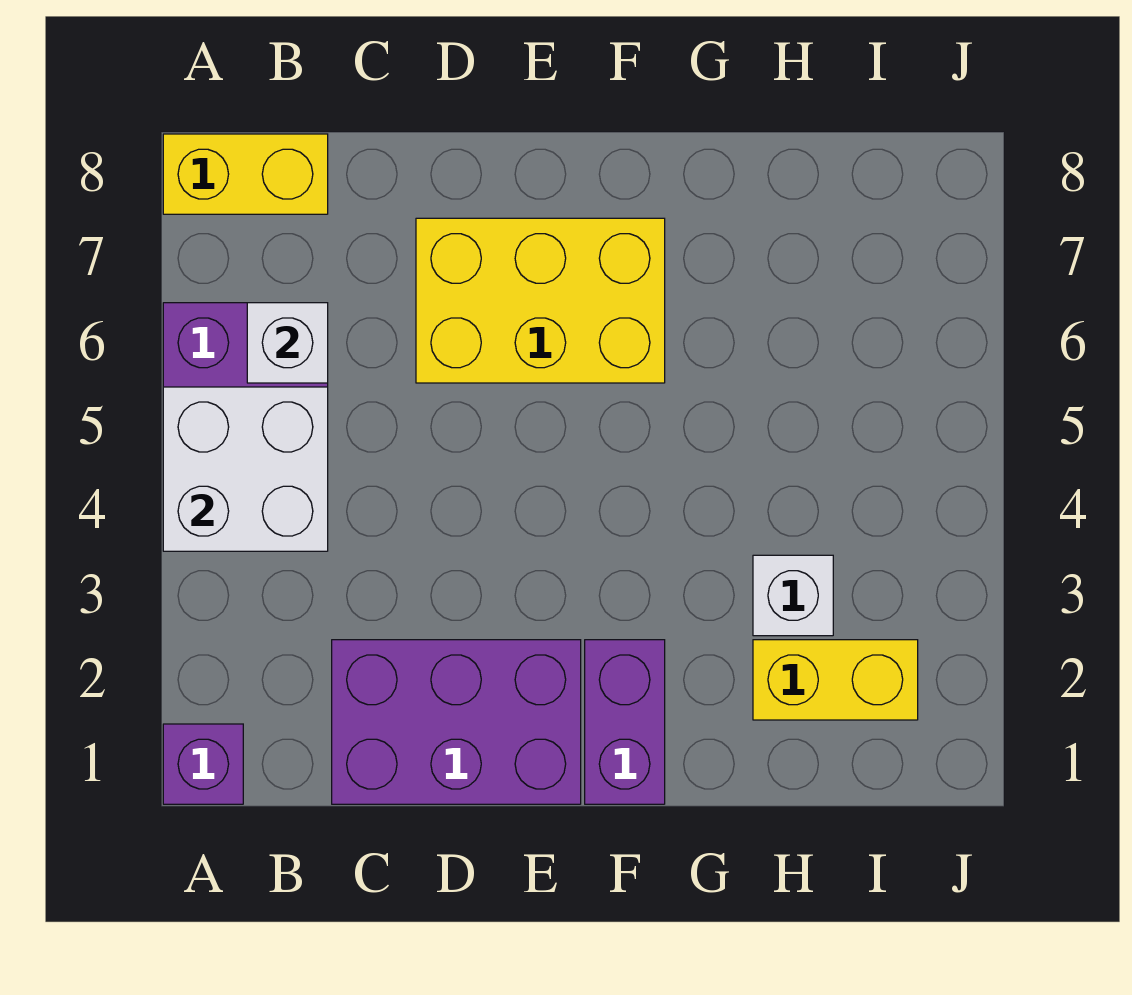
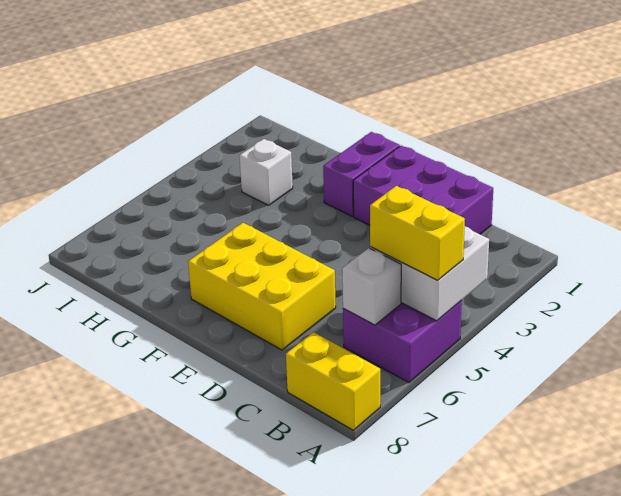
purple brick A1 level 1 -> none
yellow brick H2:I2 level 1 -> yellow brick A5:B5 level 3

